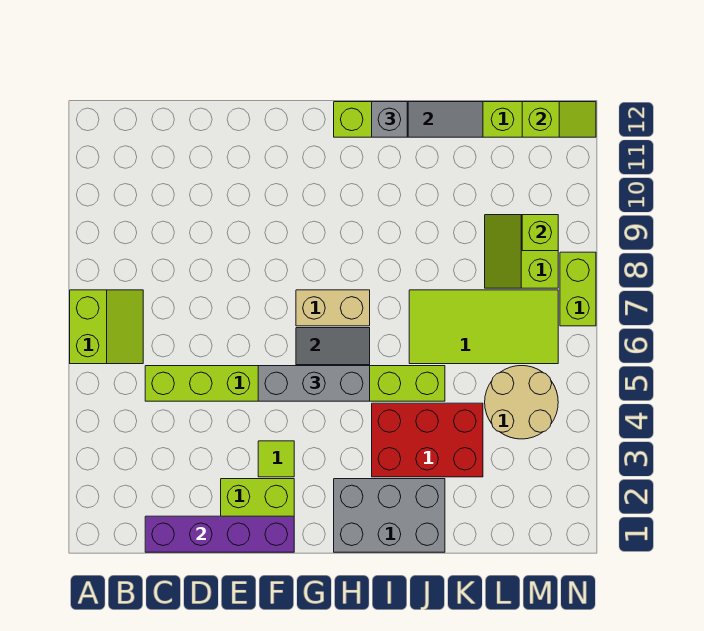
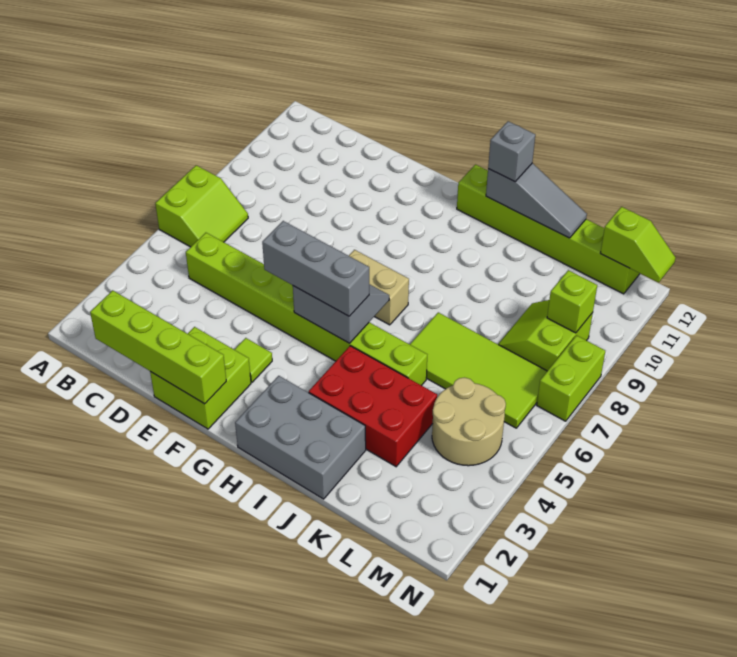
purple brick C1:F1 level 2 -> lime brick C1:F1 level 2

